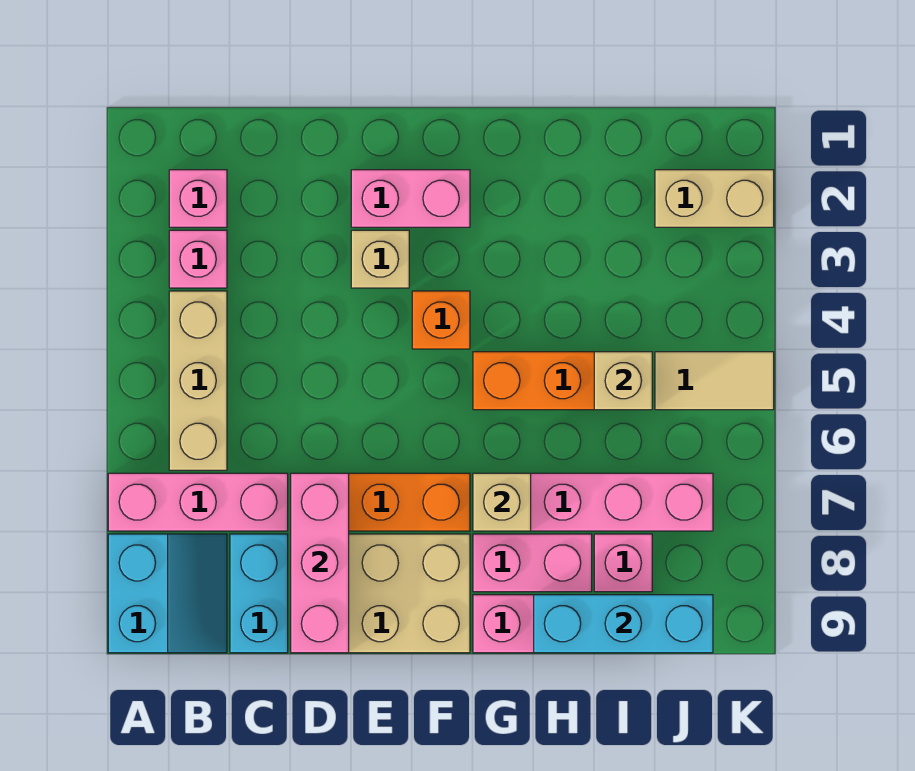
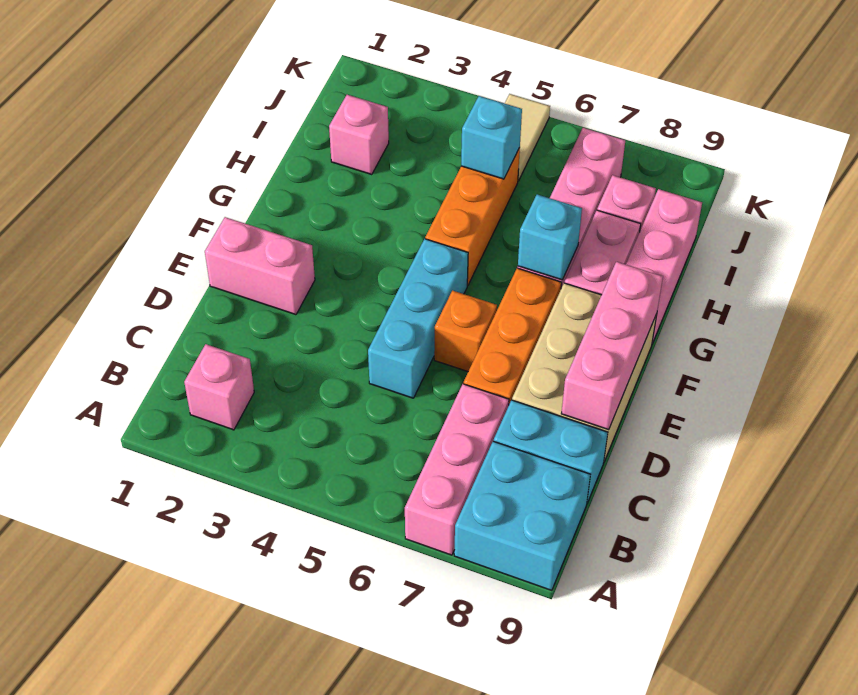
cyan slope A8:B9 level 1 top A -> cyan brick A8:B9 level 1
pink brick B3 level 1 -> pink brick I2 level 1
tan brick B4:B6 level 1 -> none
pink brick D7:D9 level 2 -> pink brick D9:F9 level 2
pink brick E2:F2 level 1 -> pink brick E1:E2 level 1
tan brick E3 level 1 -> none
orange brick F4 level 1 -> orange brick E6 level 1
tan brick G7 level 2 -> cyan brick G7 level 2
cyan brick H9:J9 level 2 -> cyan brick D5:F5 level 1
tan brick I5 level 2 -> cyan brick I5 level 2
tan brick J2:K2 level 1 -> none

